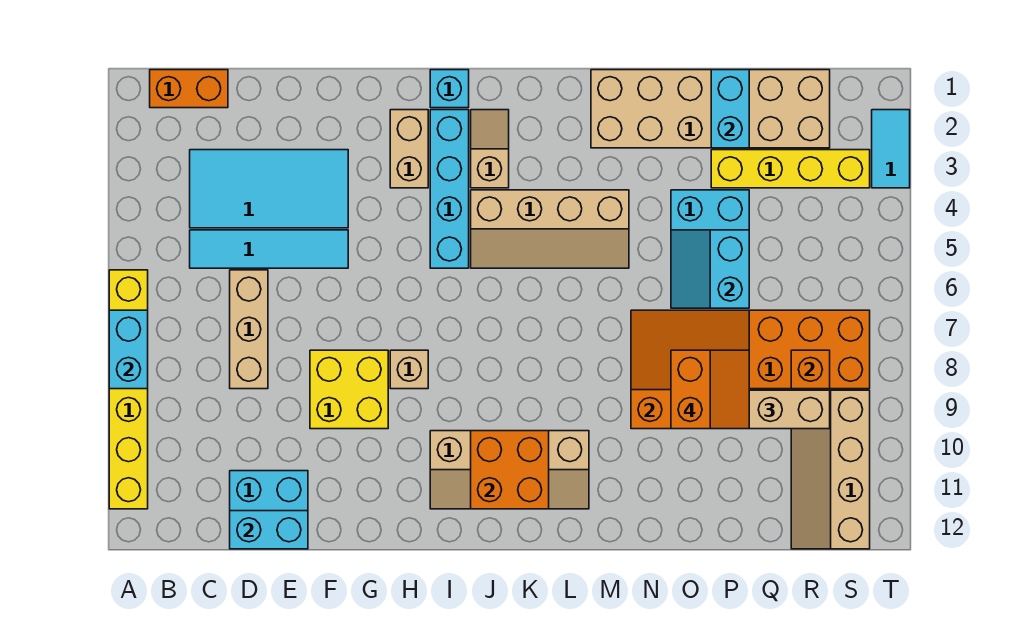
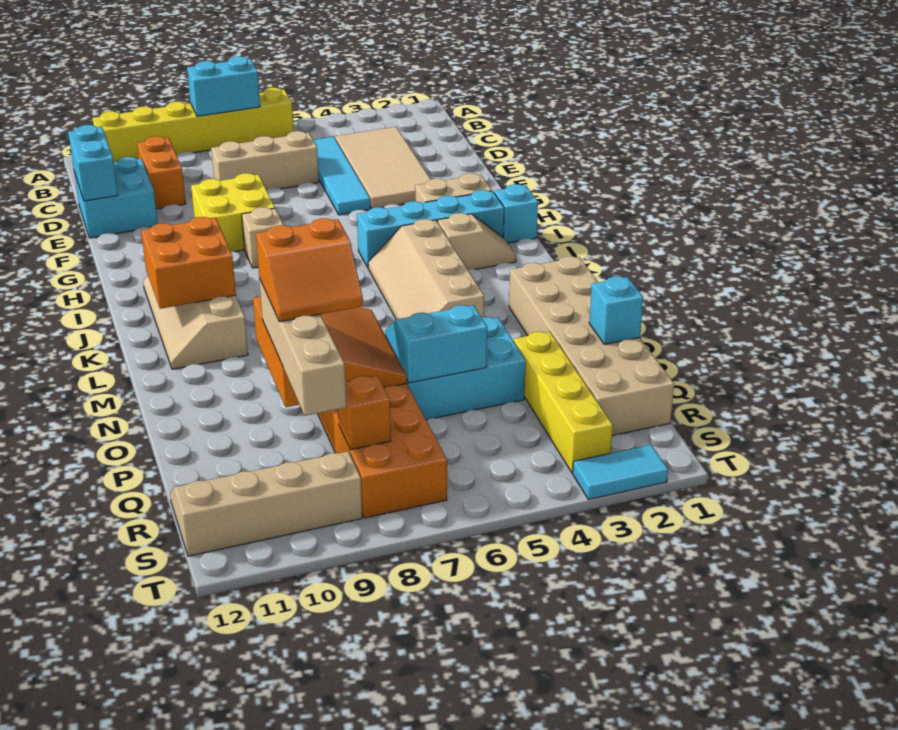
orange brick B1:C1 level 1 -> orange brick C10:D10 level 1
cyan tile C3:F4 level 1 -> tan tile C3:F4 level 1
cyan brick P1:P2 level 2 -> cyan brick P1 level 2

